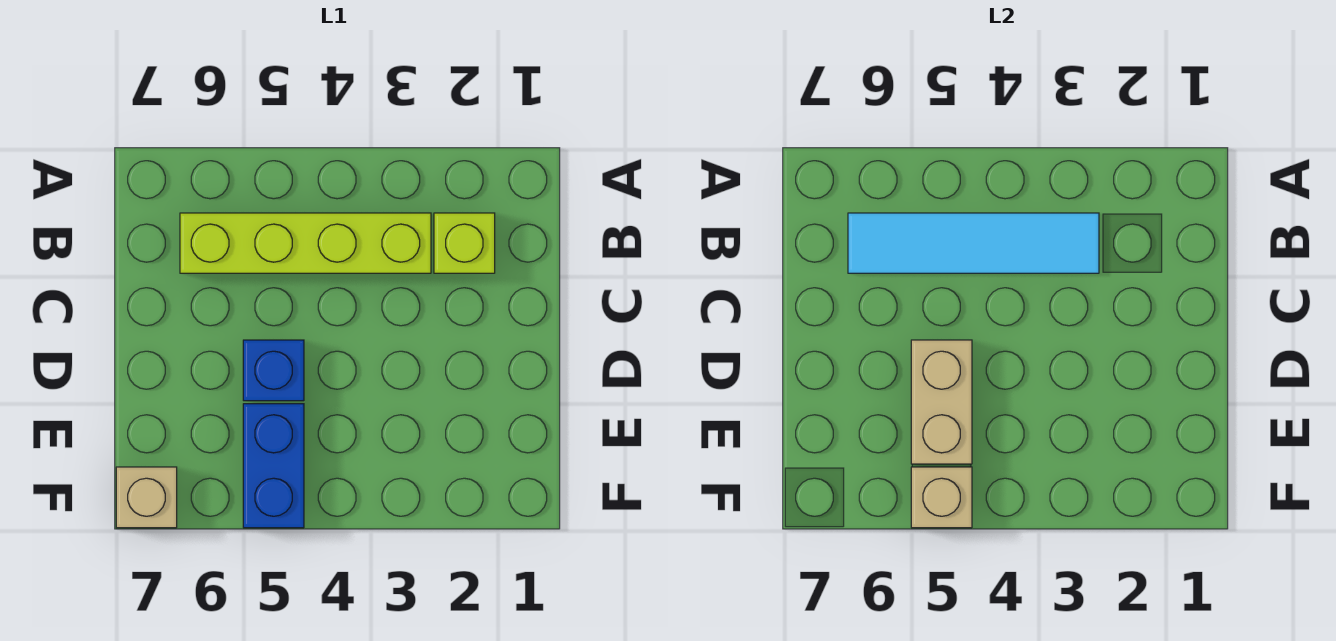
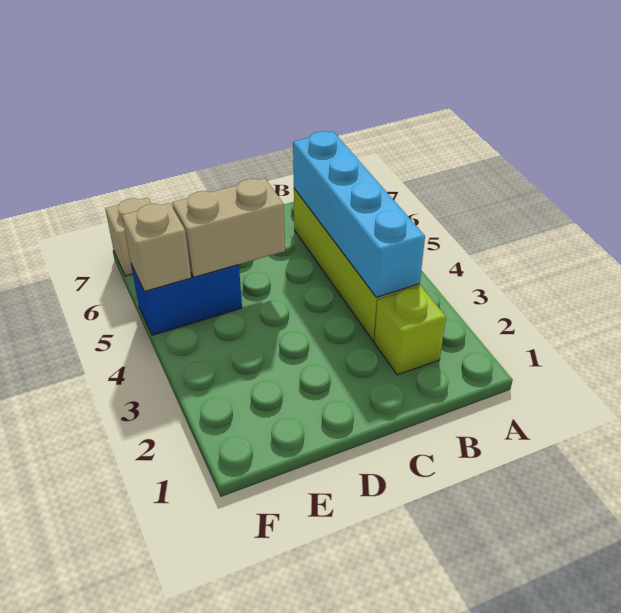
cyan tile B3:B6 level 2 -> cyan brick B3:B6 level 2
blue brick D5 level 1 -> none

